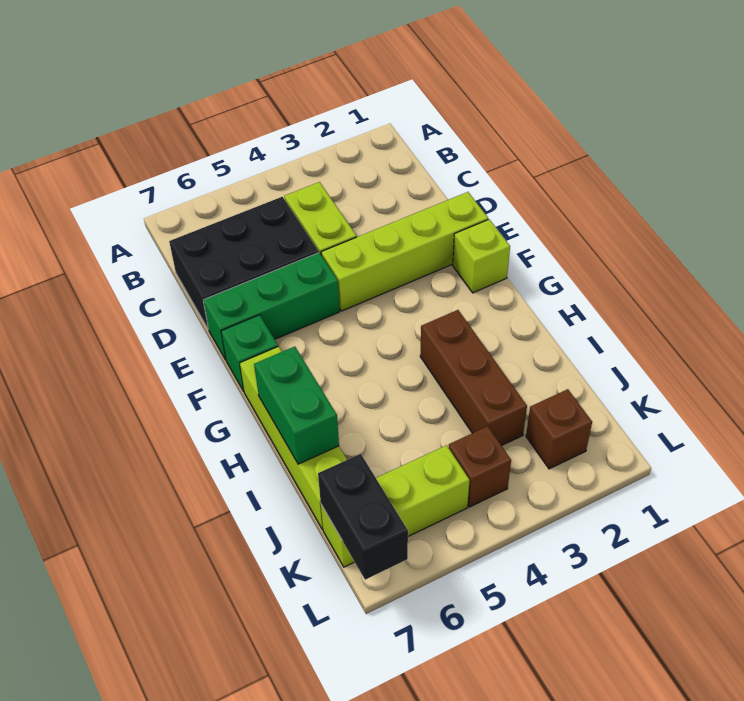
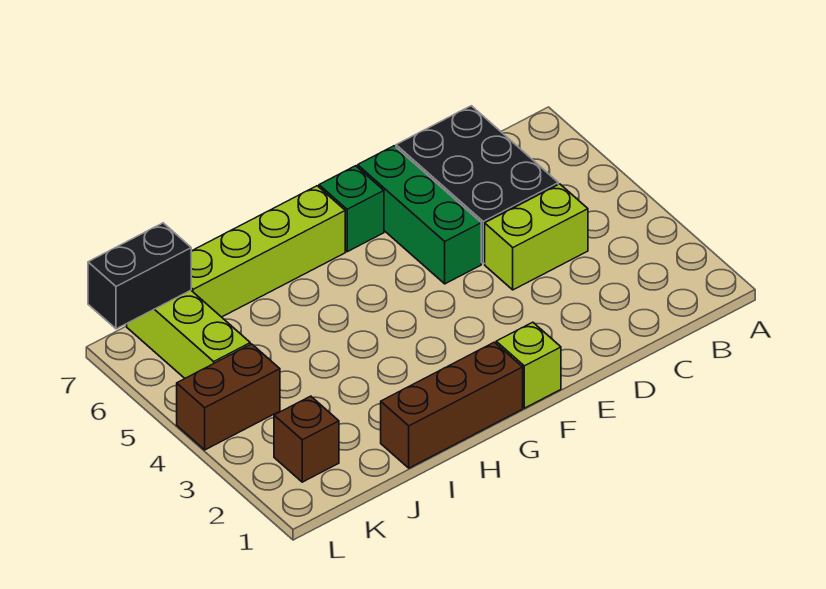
lime brick E1:E4 level 1 -> none
brown brick H3:J3 level 1 -> brown brick G1:I1 level 1
green brick H7:I7 level 2 -> none
brown brick K4 level 1 -> brown brick K4:L4 level 1

